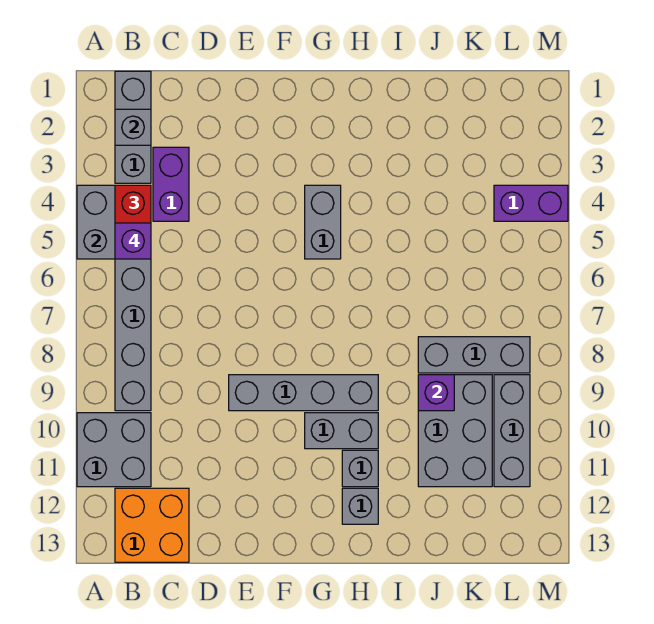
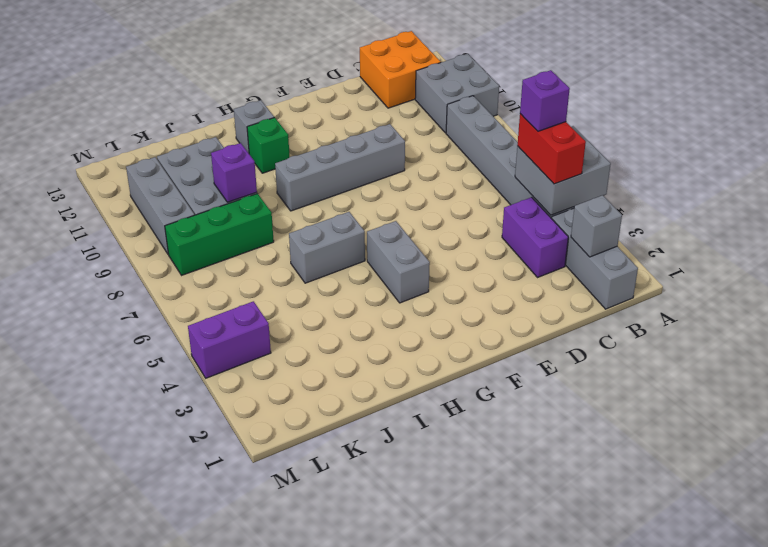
grey brick G10:H10 level 1 -> grey brick H6:I6 level 1
grey brick H11 level 1 -> green brick H11 level 1
grey brick J8:L8 level 1 -> green brick J8:L8 level 1

